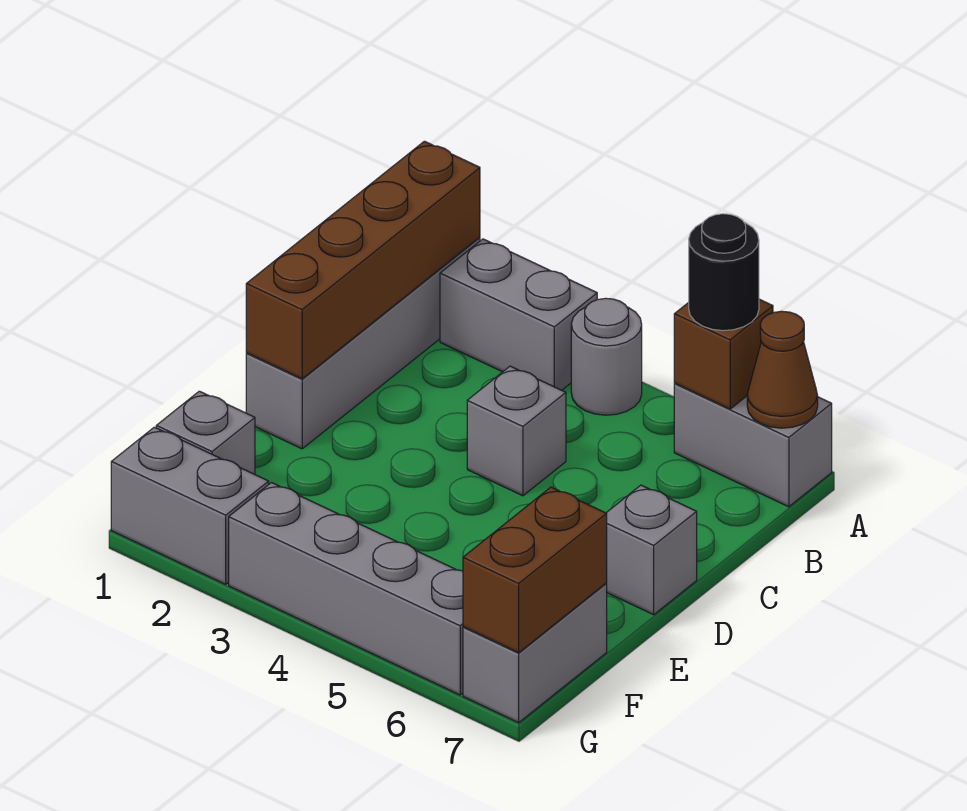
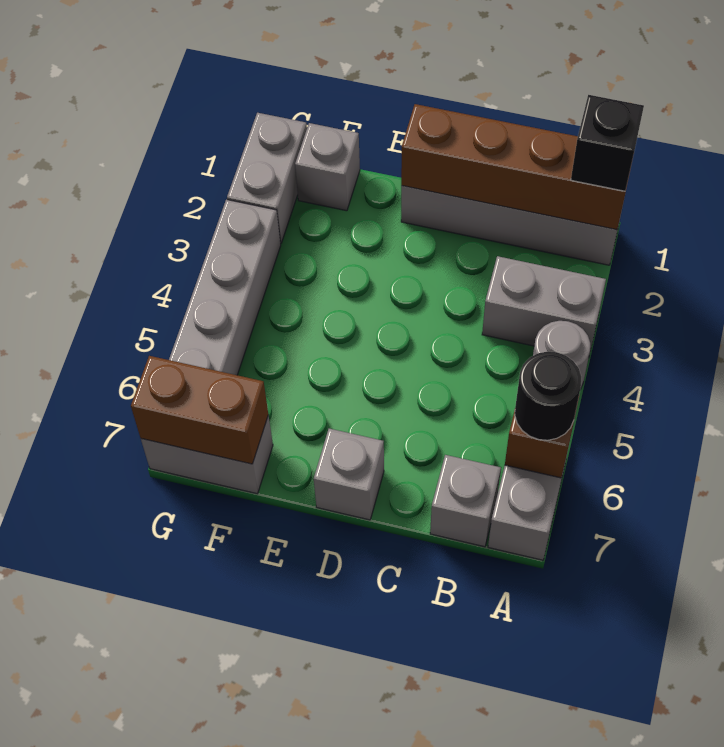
none -> black brick A1 level 3
grey brick A2:A3 level 1 -> grey brick A3:B3 level 1
brown cone A7 level 2 -> none
grey brick C4 level 1 -> grey brick B7 level 1

